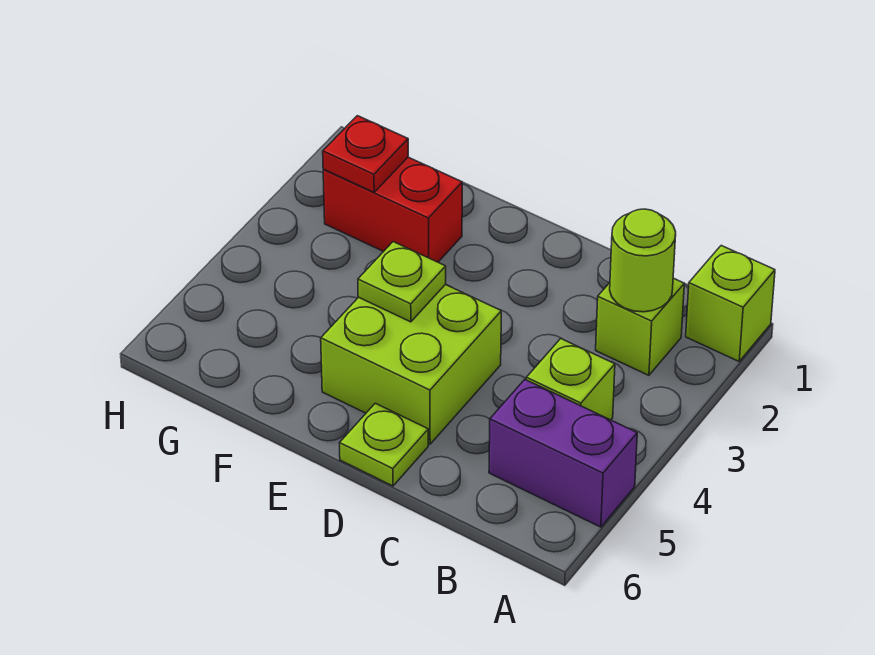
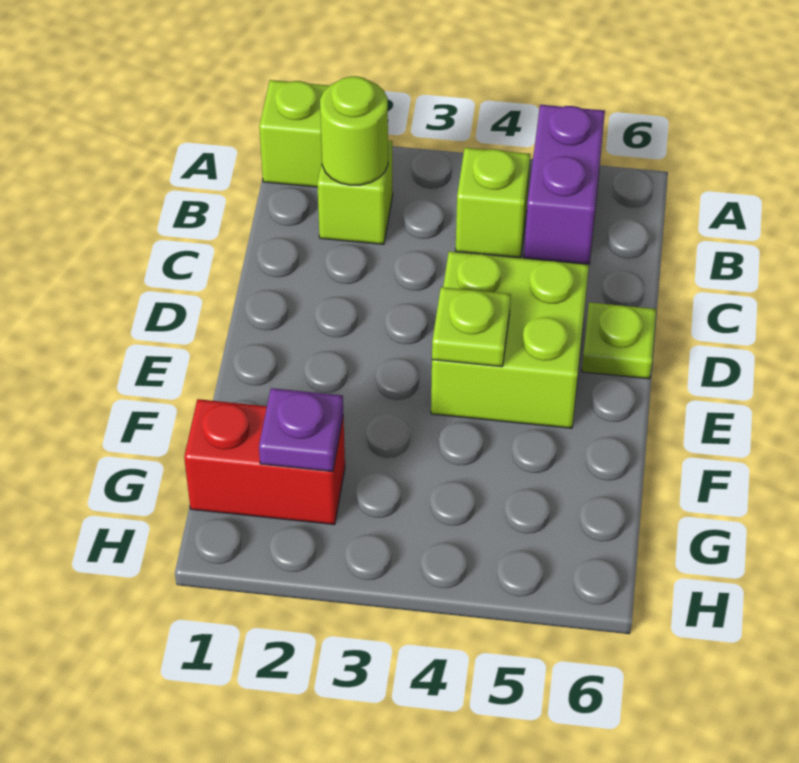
red brick F2:G2 level 1 -> red brick G1:G2 level 1
red plate G2 level 2 -> purple plate G2 level 2

